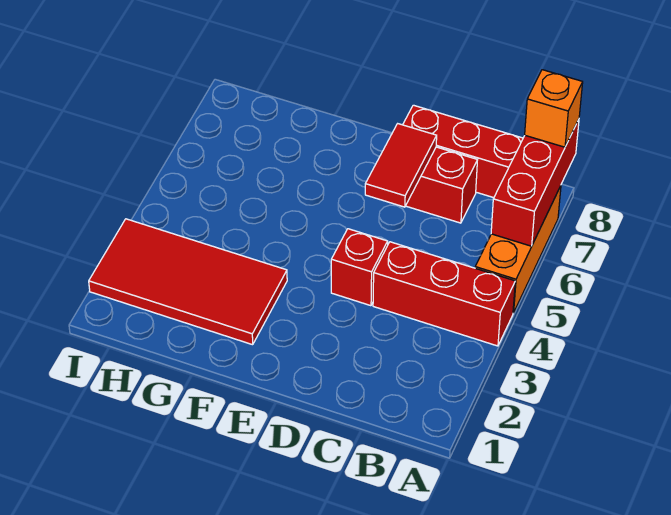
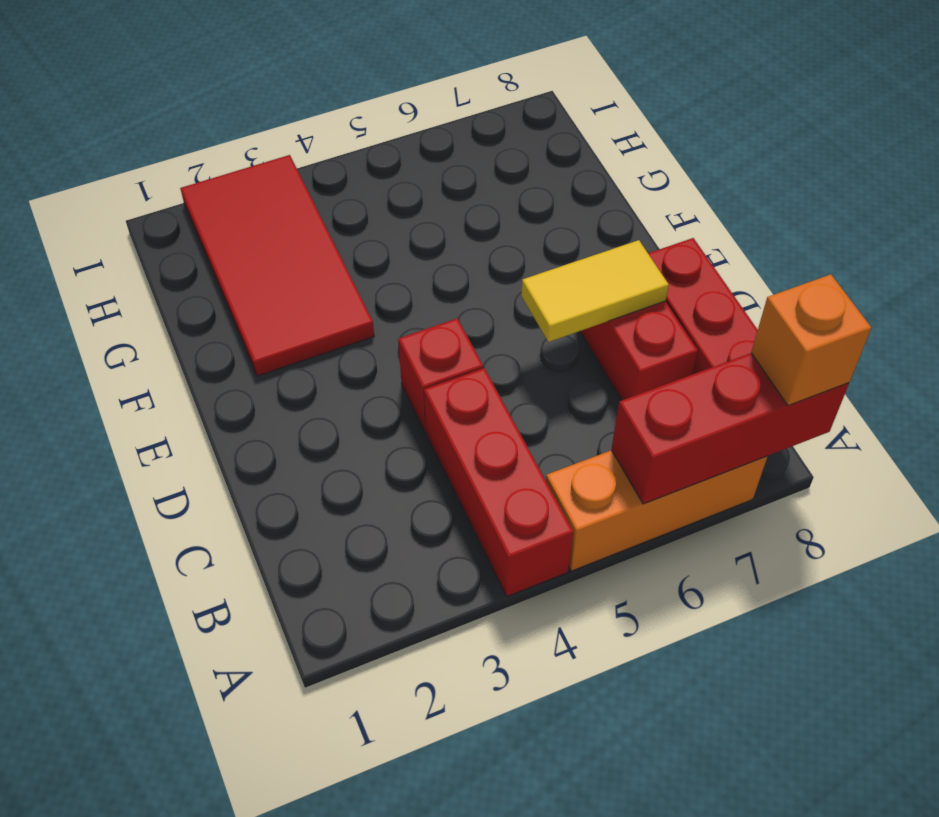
red tile D6:D7 level 2 -> yellow tile D6:D7 level 2

